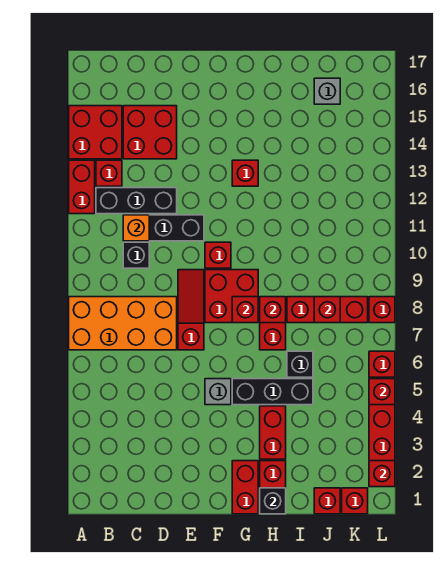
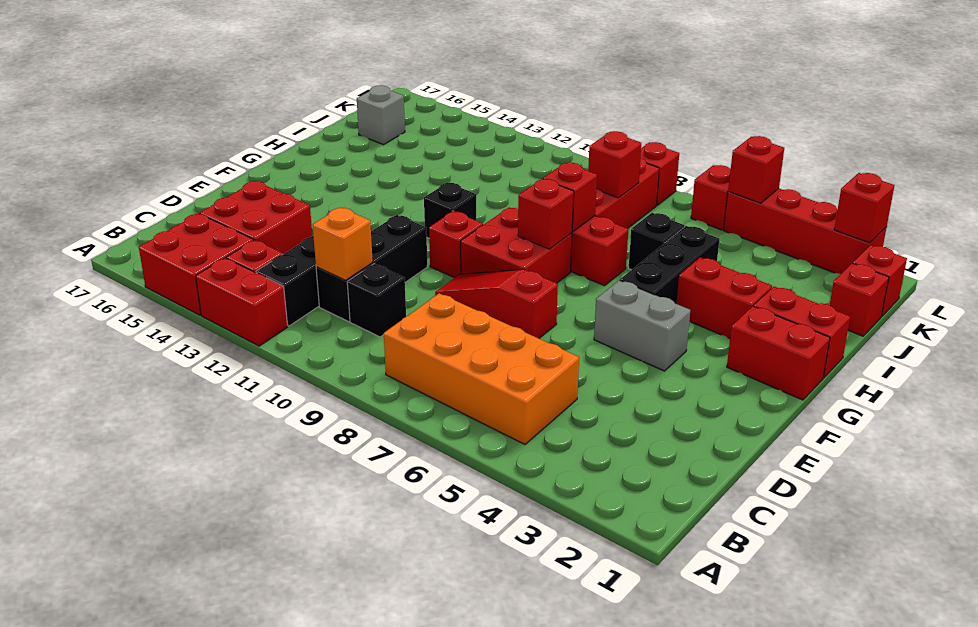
orange brick A7:D8 level 1 -> orange brick B5:C8 level 1
grey brick F5 level 1 -> grey brick F4:F5 level 1
red brick G13 level 1 -> none
black brick H1 level 2 -> black brick G11 level 1

